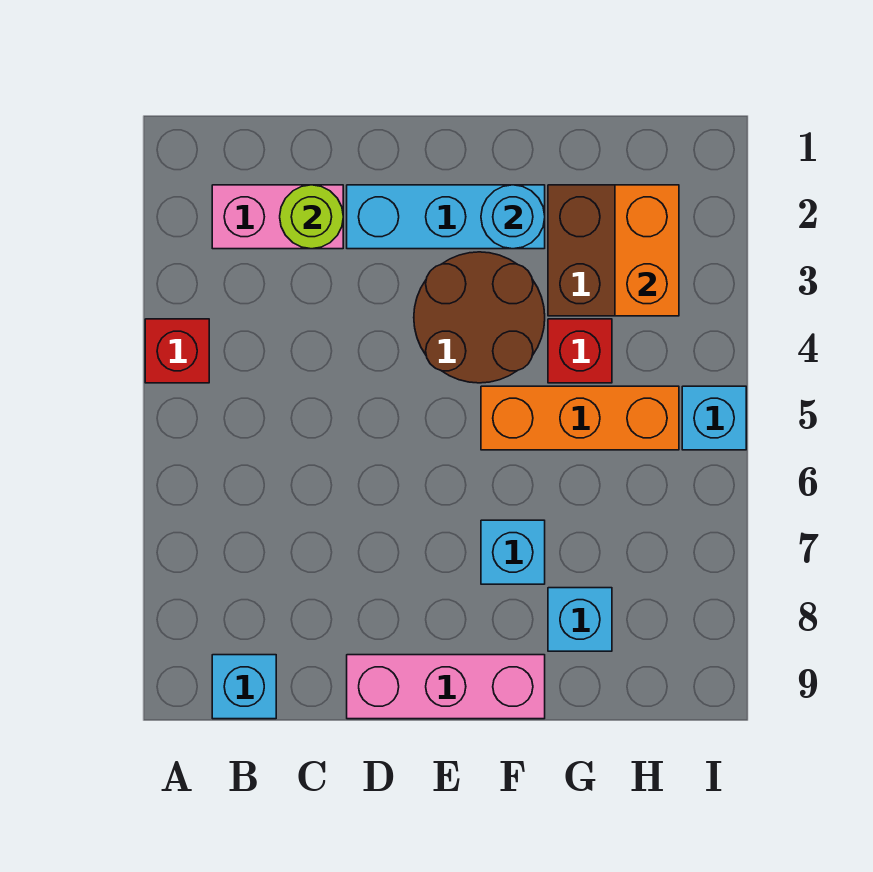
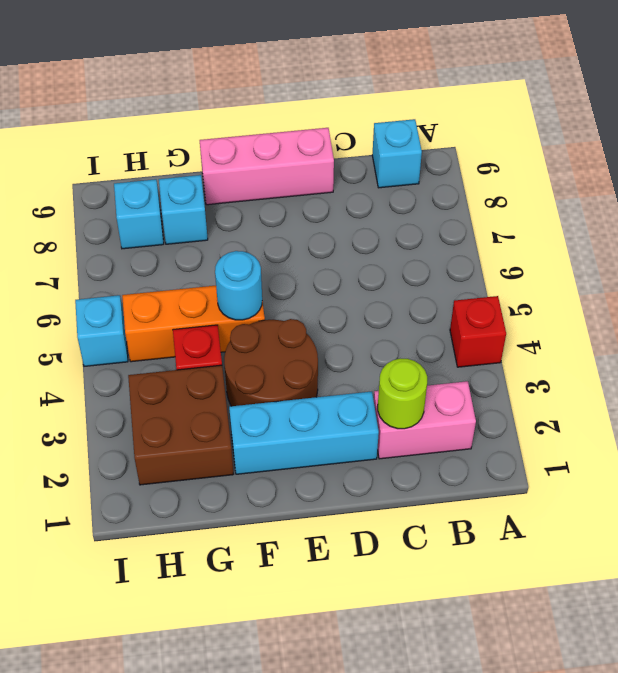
cyan round brick F2 level 2 -> cyan round brick F5 level 2
cyan brick F7 level 1 -> cyan brick H8 level 1
orange brick H2:H3 level 2 -> none

